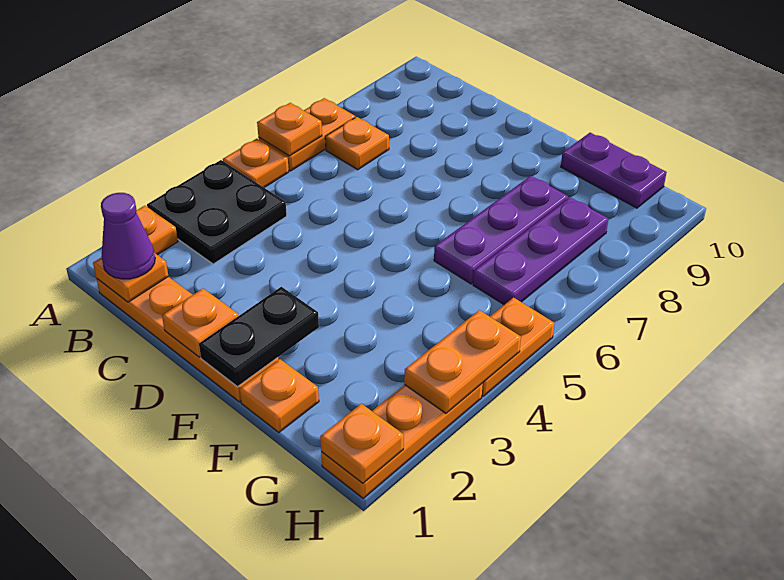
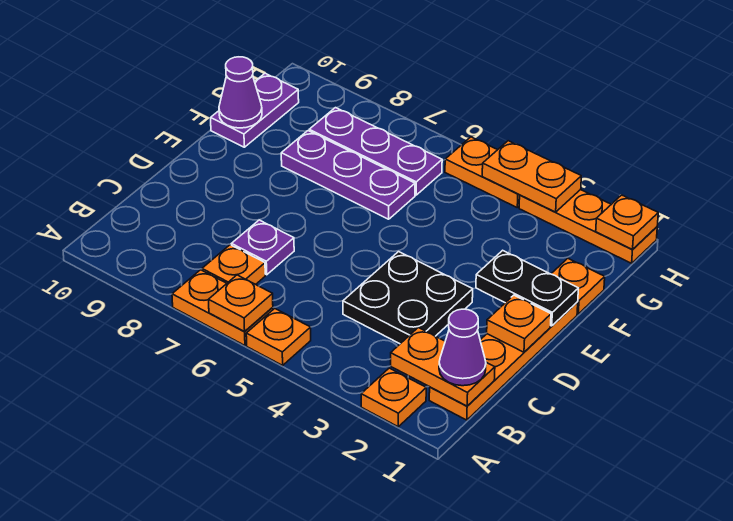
black plate A3:B4 level 1 -> black plate C3:D4 level 1
orange plate B1 level 2 -> orange plate B1:B2 level 2
none -> purple plate C7 level 1
none -> purple cone F10 level 2

